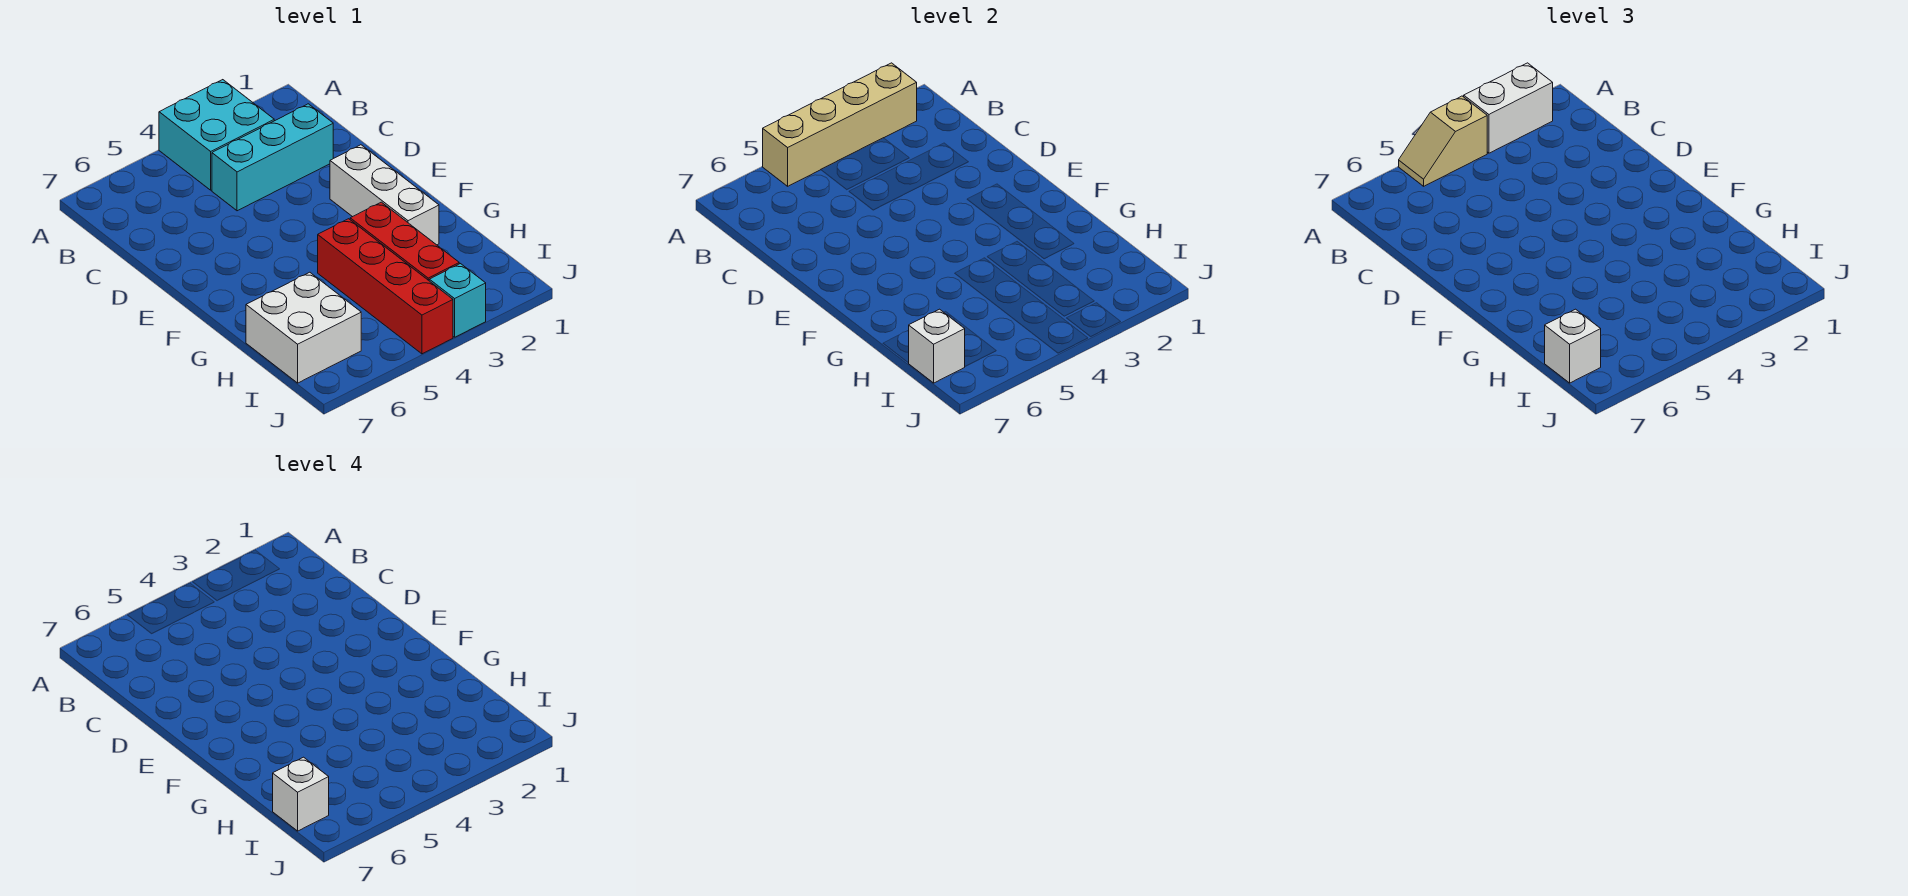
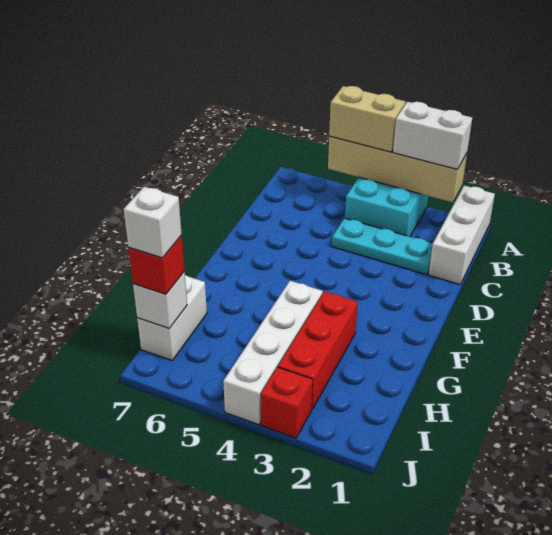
tan slope A4:A5 level 3 top 4 -> tan brick A4:A5 level 3
cyan brick C2:C4 level 1 -> cyan plate C2:C4 level 1
white brick E2:G2 level 1 -> white brick A1:C1 level 1
red brick G4:J4 level 1 -> white brick G4:J4 level 1
white brick H6:I7 level 1 -> white brick H7:I7 level 1
white brick I7 level 3 -> red brick I7 level 3
cyan brick J3 level 1 -> red brick J3 level 1

